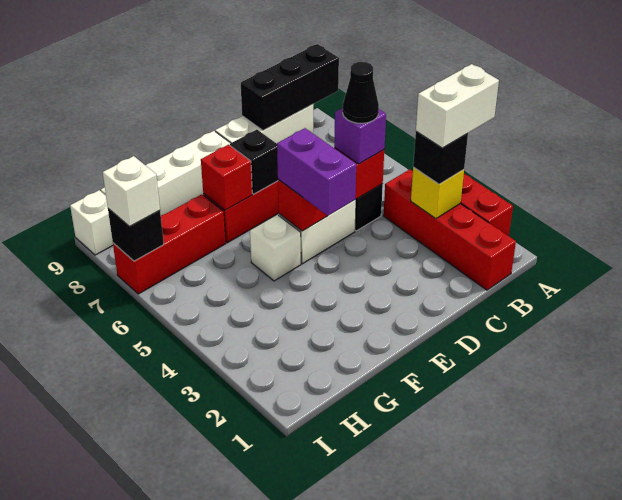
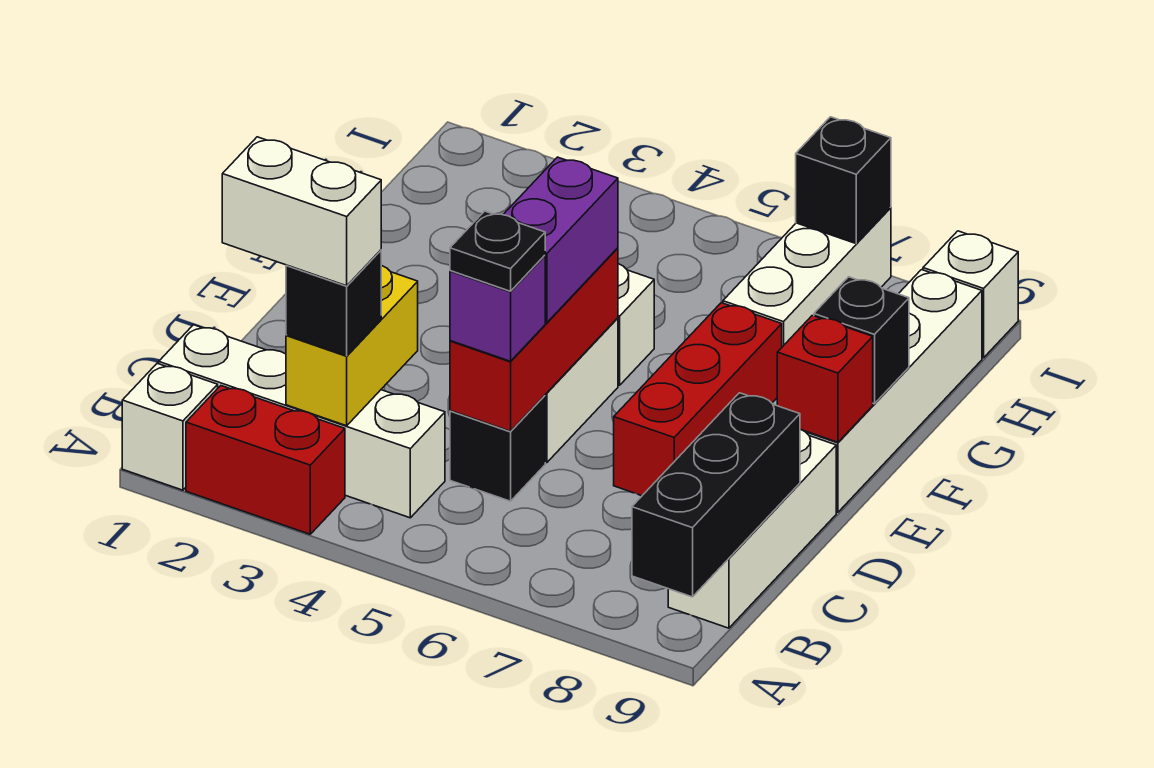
white brick A3:B3 level 4 -> white brick B2:B3 level 4
red brick B1:B4 level 1 -> white brick B1:B4 level 1
yellow brick B3 level 2 -> yellow brick B3:C3 level 2
black cone C5 level 4 -> black plate C5 level 4
purple brick E4:E5 level 3 -> purple brick D5:E5 level 3
black brick E7 level 2 -> black brick F9 level 2
red brick F7 level 2 -> red brick E9 level 2
red brick G7:I7 level 1 -> white brick G7:I7 level 1
white brick I7 level 3 -> white brick A1 level 1

